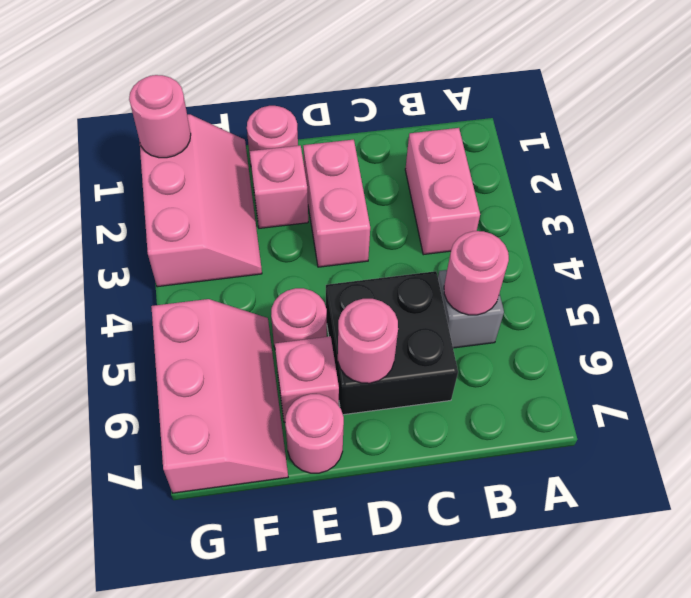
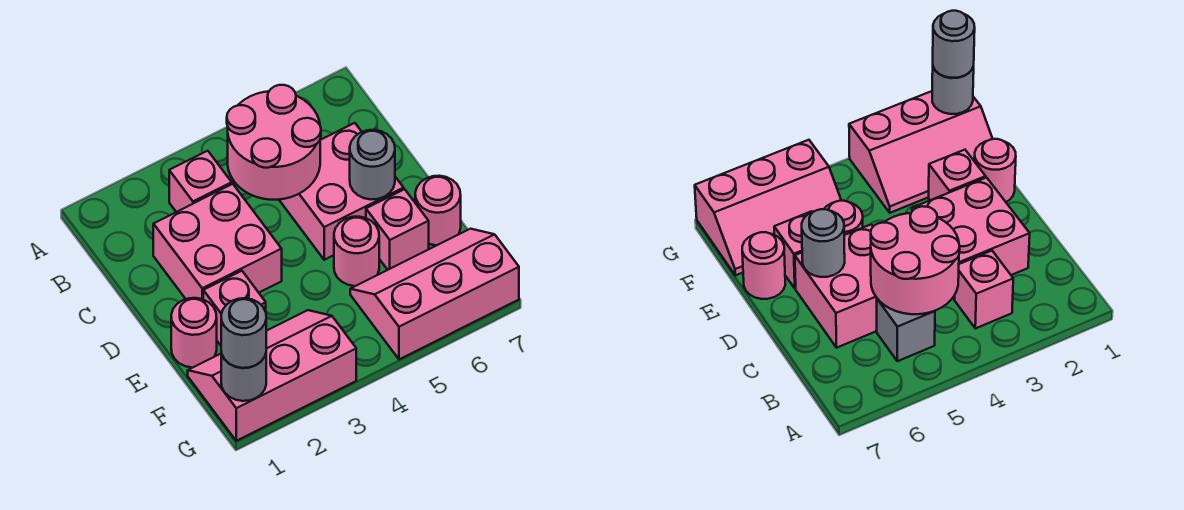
pink brick B2:B3 level 1 -> pink brick B3 level 1
pink round brick B5 level 2 -> pink round brick B4:C5 level 2
black brick C5:D6 level 1 -> pink brick C5:D6 level 1
pink brick D2:D3 level 1 -> pink brick C2:D3 level 1
pink round brick D6 level 2 -> grey round brick D6 level 2
pink round brick G1 level 2 -> grey round brick G1 level 2
none -> grey round brick G1 level 3

